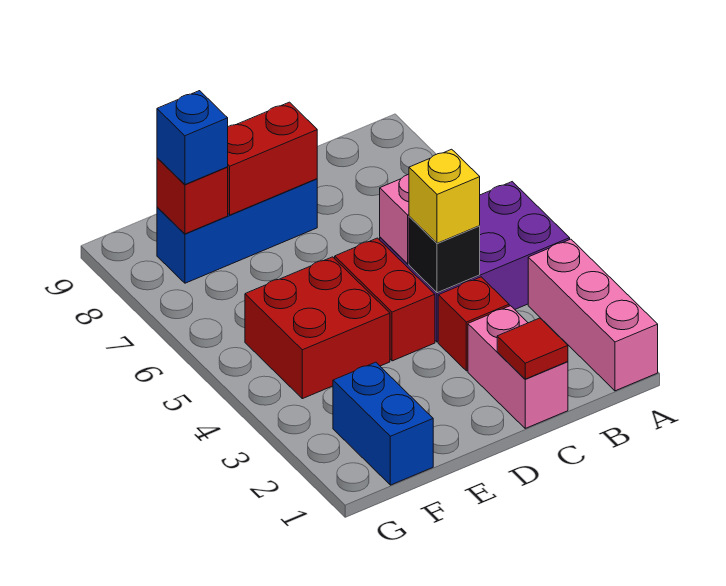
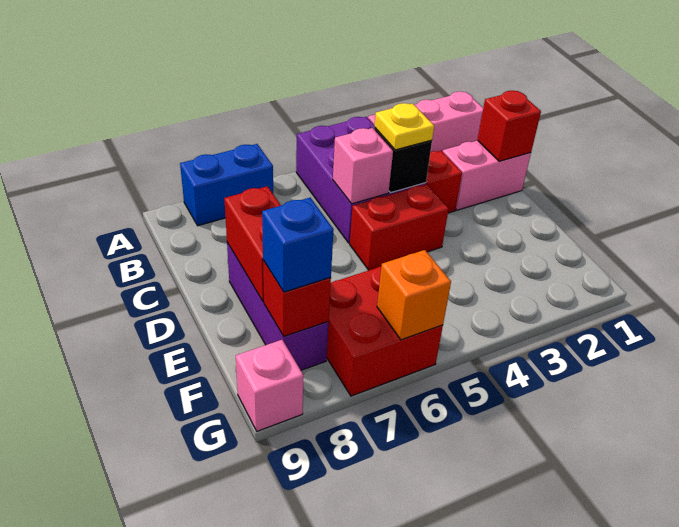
red tile C1 level 2 -> red brick C1 level 2
yellow brick C4 level 3 -> yellow plate C4 level 3
blue brick D8:F8 level 1 -> purple brick D8:F8 level 1
red brick E4:F5 level 1 -> red brick F6:G7 level 1
blue brick F1:F2 level 1 -> blue brick A7:A8 level 1
none -> orange brick G6 level 2
none -> pink brick G9 level 1

